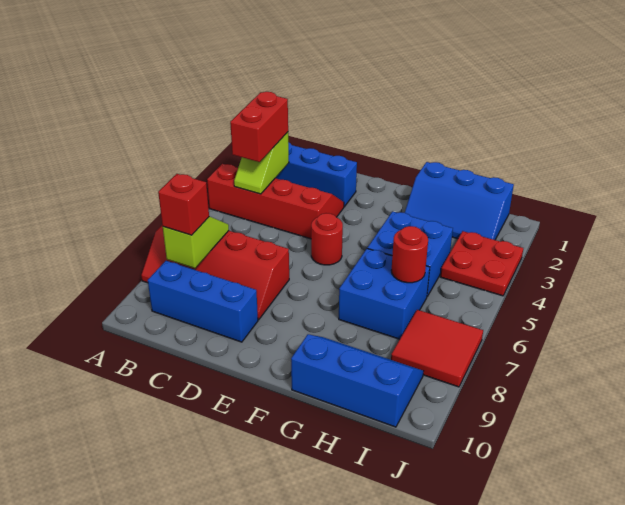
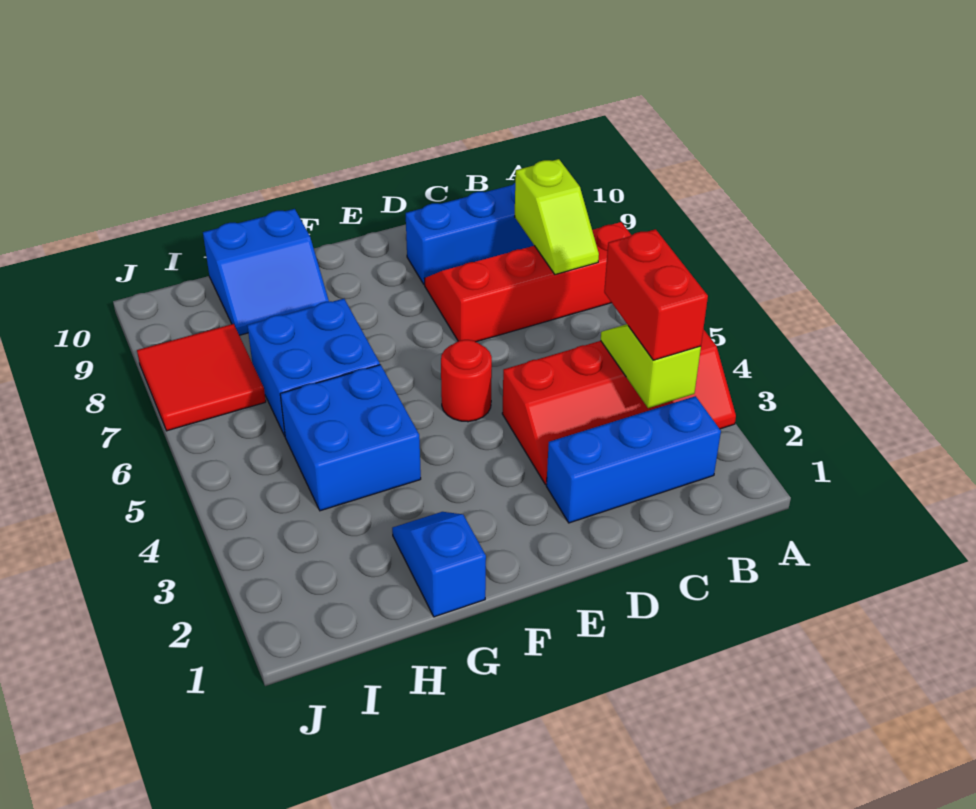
red brick B8 level 3 -> none
blue slope G1:I2 level 1 top 1 -> blue slope G1:G2 level 1 top 1
blue slope G9:I10 level 1 top 10 -> blue slope G9:H10 level 1 top 10
red round brick H6 level 2 -> none
red plate I3:J4 level 1 -> none

